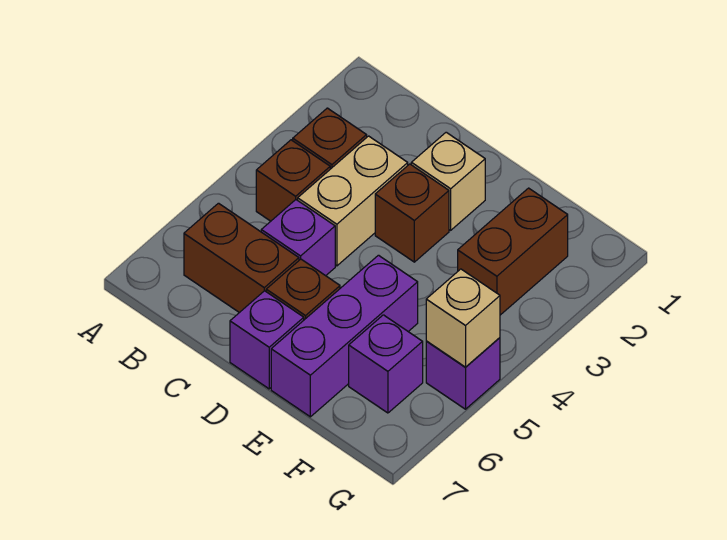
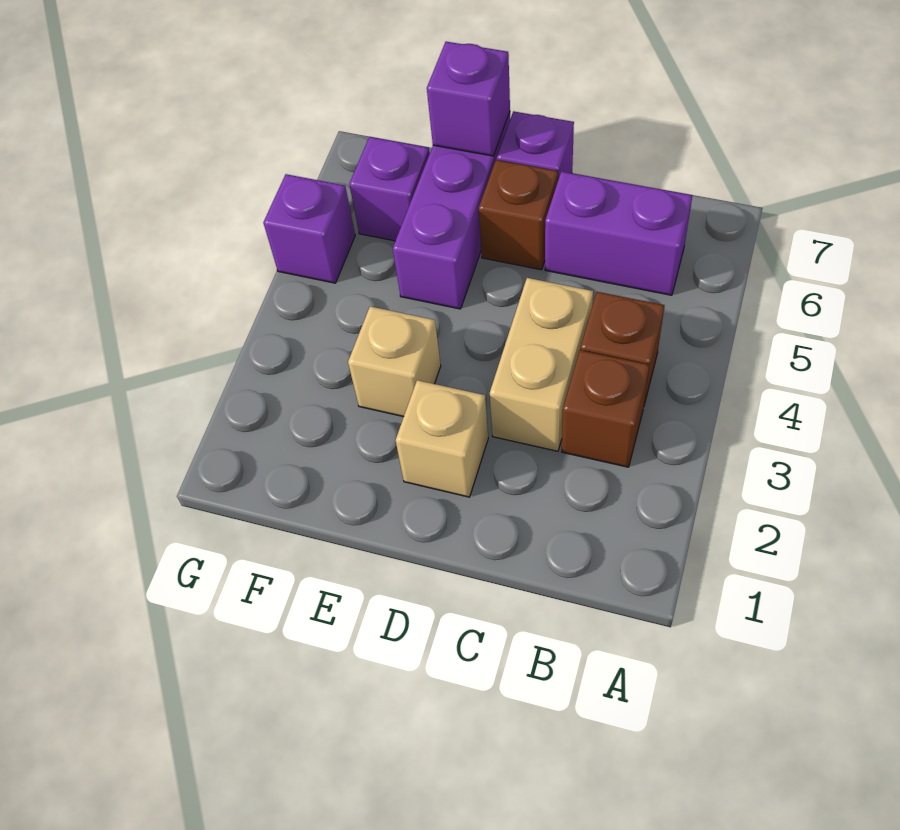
brown brick B6:C6 level 1 -> purple brick B6:C6 level 1
purple brick C5 level 1 -> purple brick E7 level 2
brown brick D3 level 1 -> none
brown brick F2:F3 level 1 -> none
tan brick G5 level 2 -> tan brick E3 level 1

